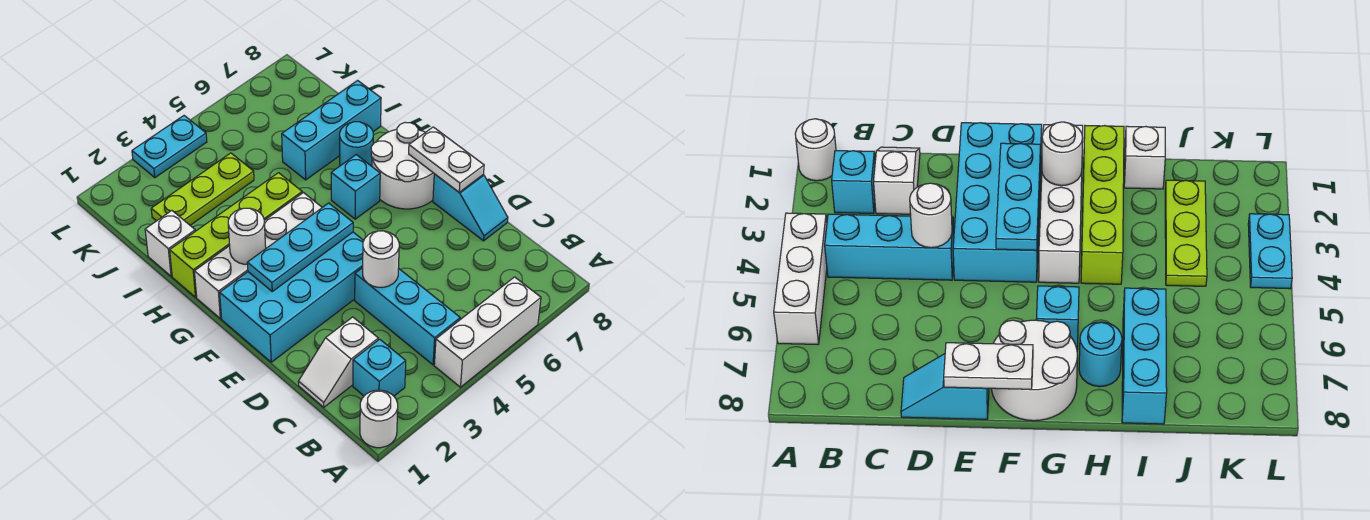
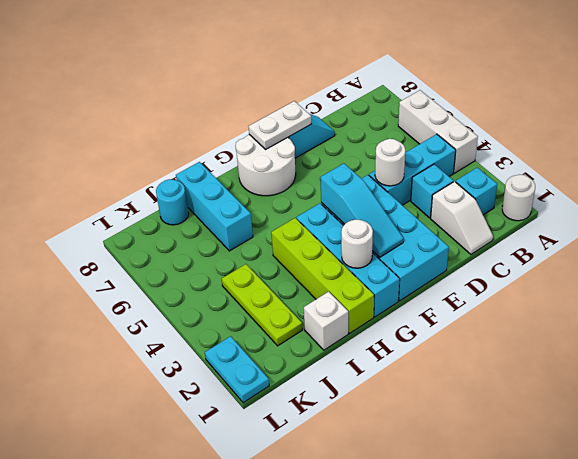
cyan plate F2:F4 level 2 -> cyan slope F2:F4 level 2 top 4
white brick G1:G4 level 1 -> cyan brick G1:G4 level 1
cyan brick G6 level 1 -> cyan brick C3 level 1
cyan round brick H7 level 1 -> cyan round brick J8 level 1
cyan plate L3:L4 level 1 -> cyan plate L1:L2 level 1

